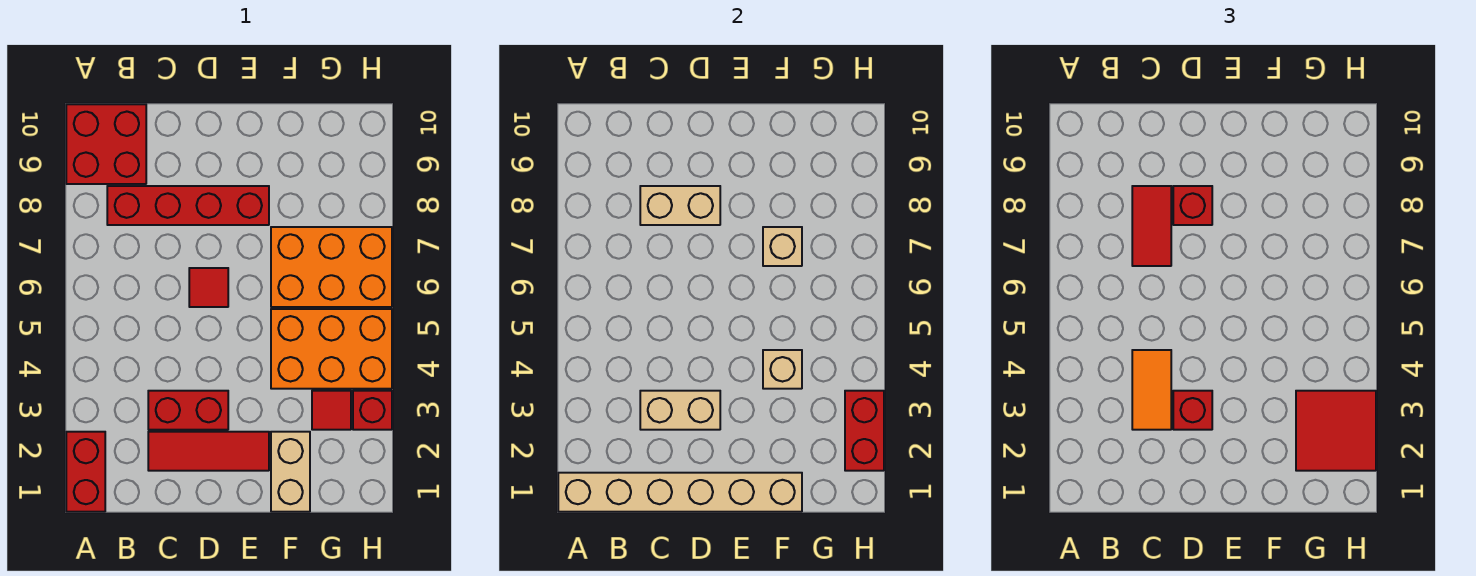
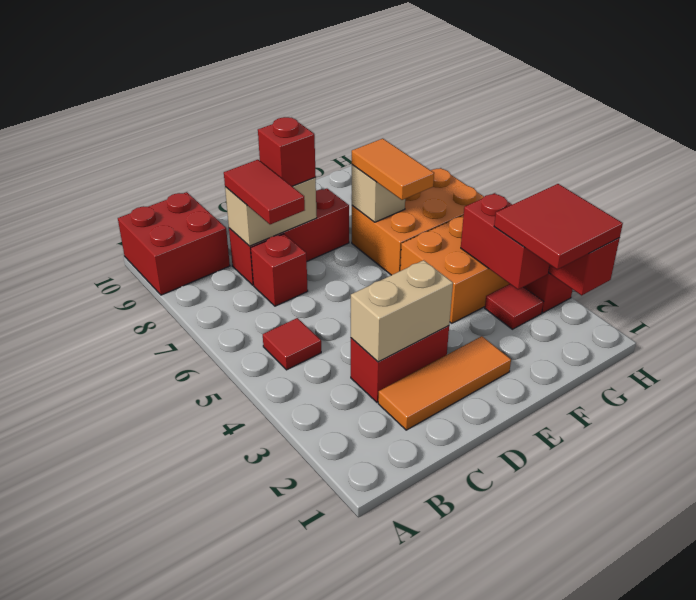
red brick A1:A2 level 1 -> red brick G3:G4 level 2
tan brick A1:F1 level 2 -> none
red brick B8:E8 level 1 -> red brick C8:E8 level 1
red tile C2:E2 level 1 -> orange tile C2:E2 level 1
orange tile C3:C4 level 3 -> orange tile F6:F7 level 3
red brick D3 level 3 -> red brick C7 level 1
red tile D6 level 1 -> red tile B5 level 1
tan brick F1:F2 level 1 -> none
tan brick F4 level 2 -> none

